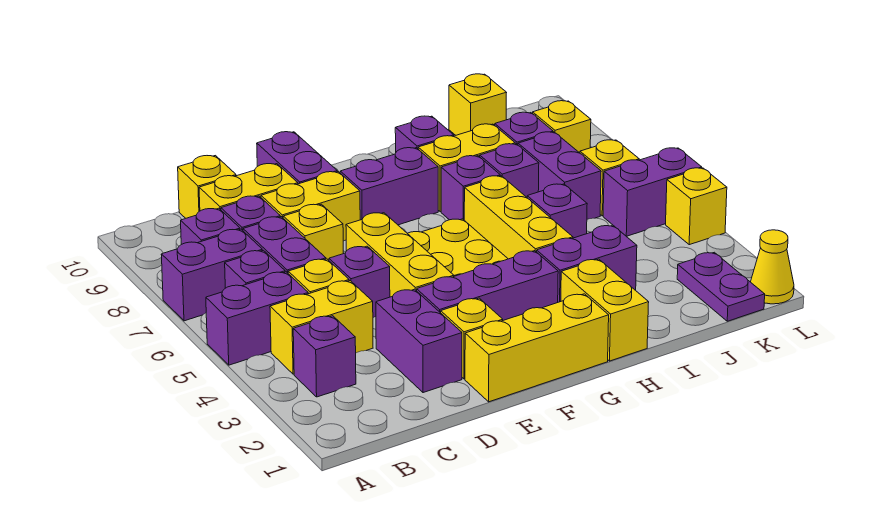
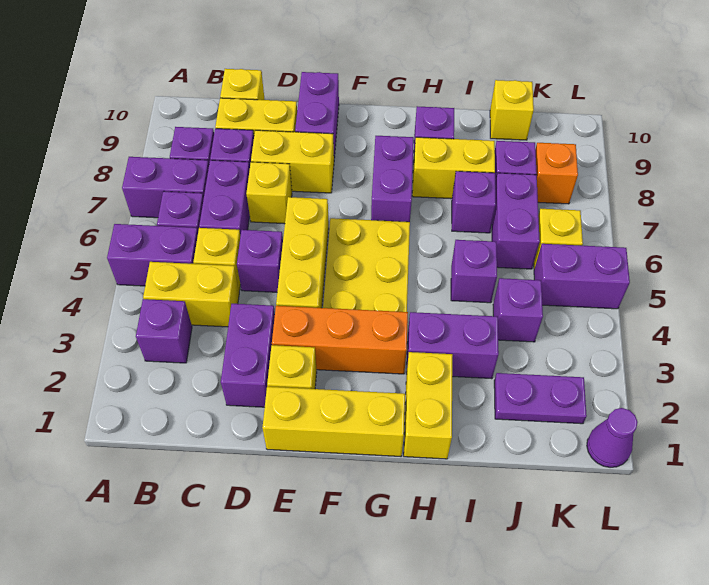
purple brick E3:G3 level 1 -> orange brick E3:G3 level 1
purple brick F8:G8 level 1 -> purple brick G7:G8 level 1
yellow brick H4:H6 level 1 -> none
purple brick H7 level 1 -> purple brick J4 level 1
purple plate K1:K2 level 1 -> purple plate J2:K2 level 1
yellow brick K8 level 1 -> orange brick K8 level 1
yellow cone L1 level 1 -> purple cone L1 level 1
yellow brick L4 level 1 -> none

